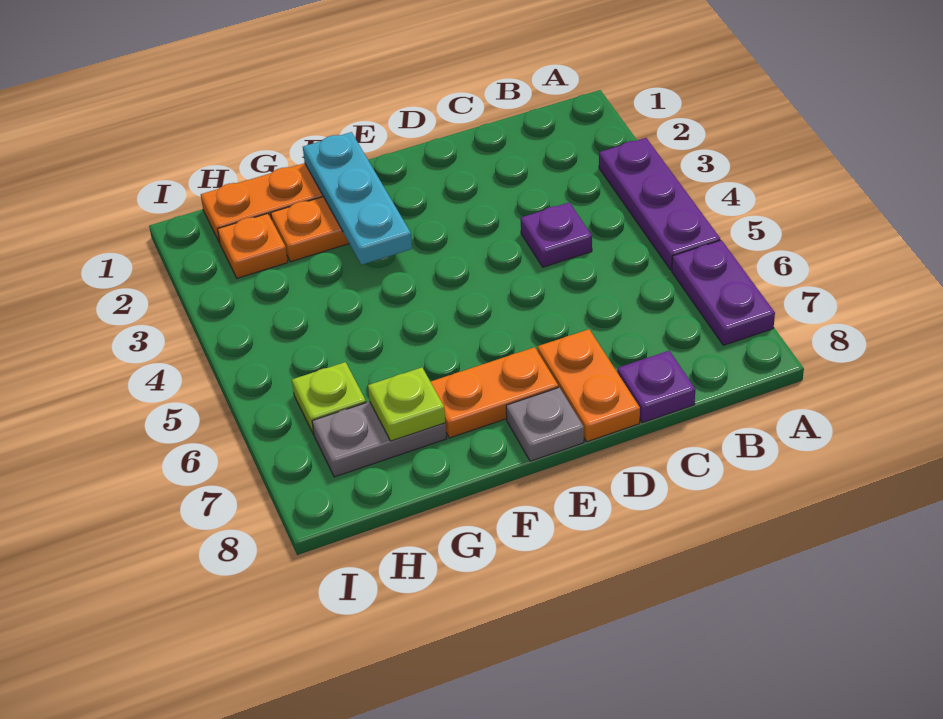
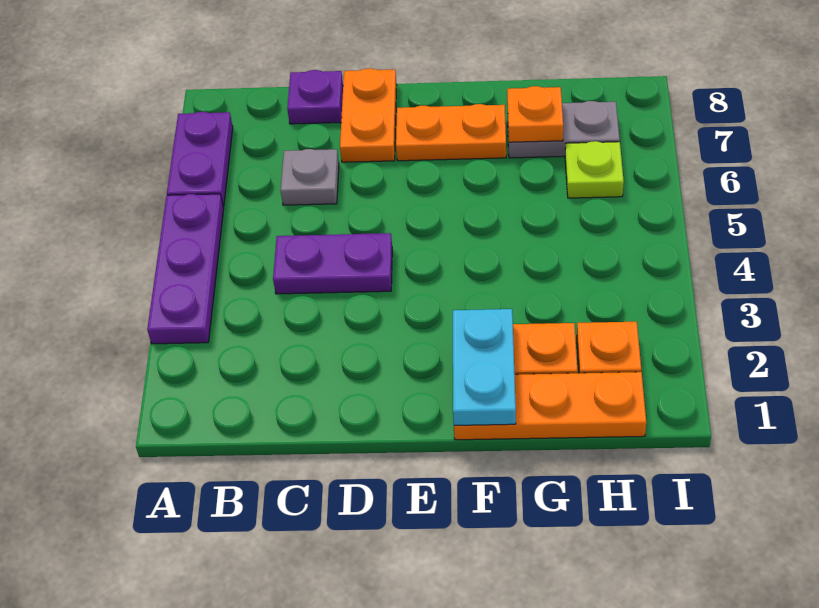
purple plate C4 level 1 -> purple plate C4:D4 level 1
grey plate E8 level 1 -> grey plate C6 level 1
cyan plate F1:F3 level 2 -> cyan plate F1:F2 level 2
lime plate G7 level 2 -> orange plate G7 level 2

